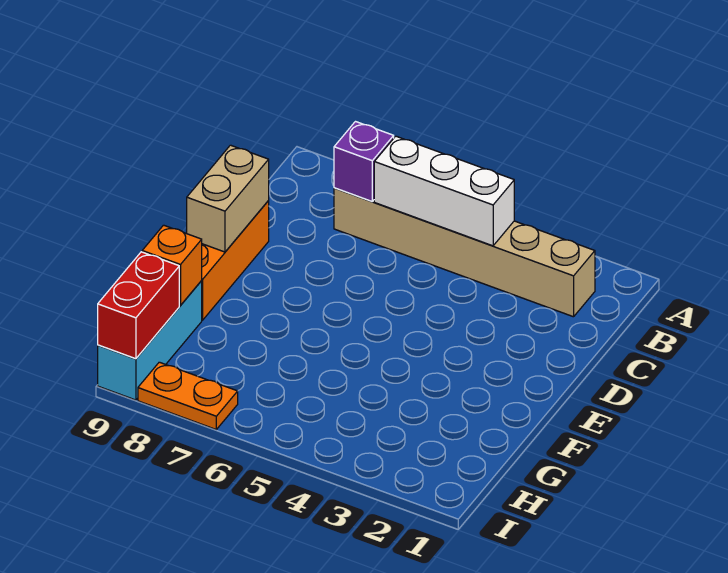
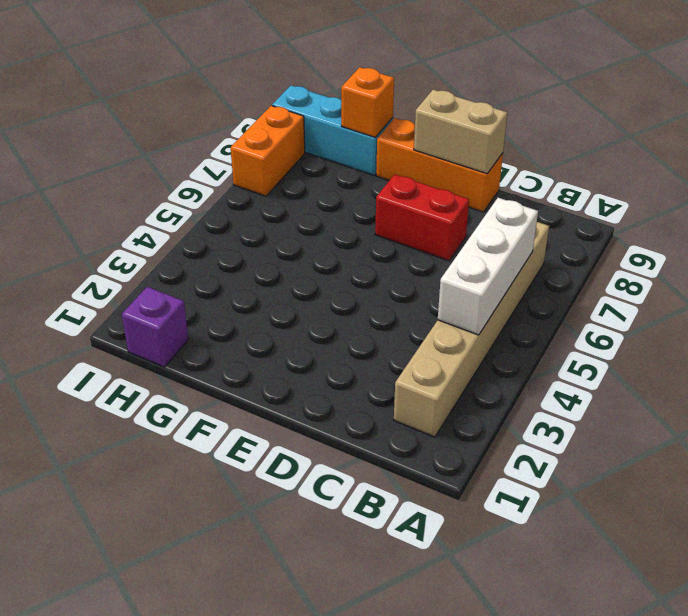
purple brick B7 level 2 -> purple brick H1 level 1
red brick H9:I9 level 2 -> red brick D7:E7 level 1
orange plate I7:I8 level 1 -> orange brick I7:I8 level 1

